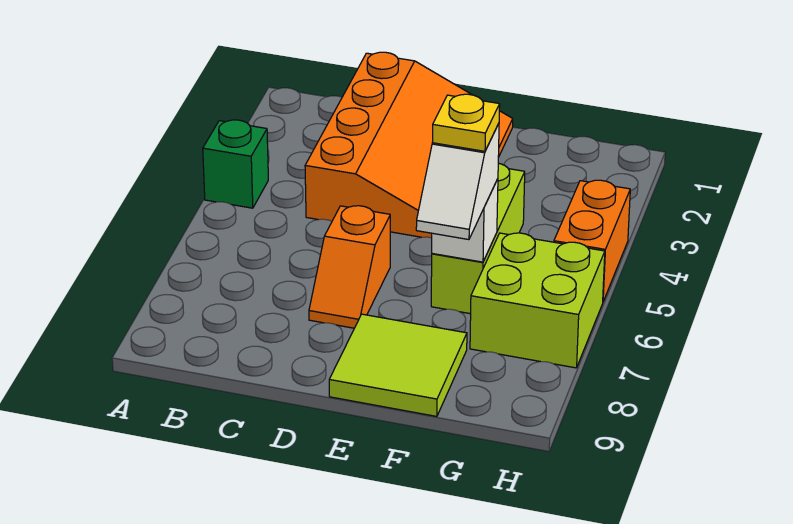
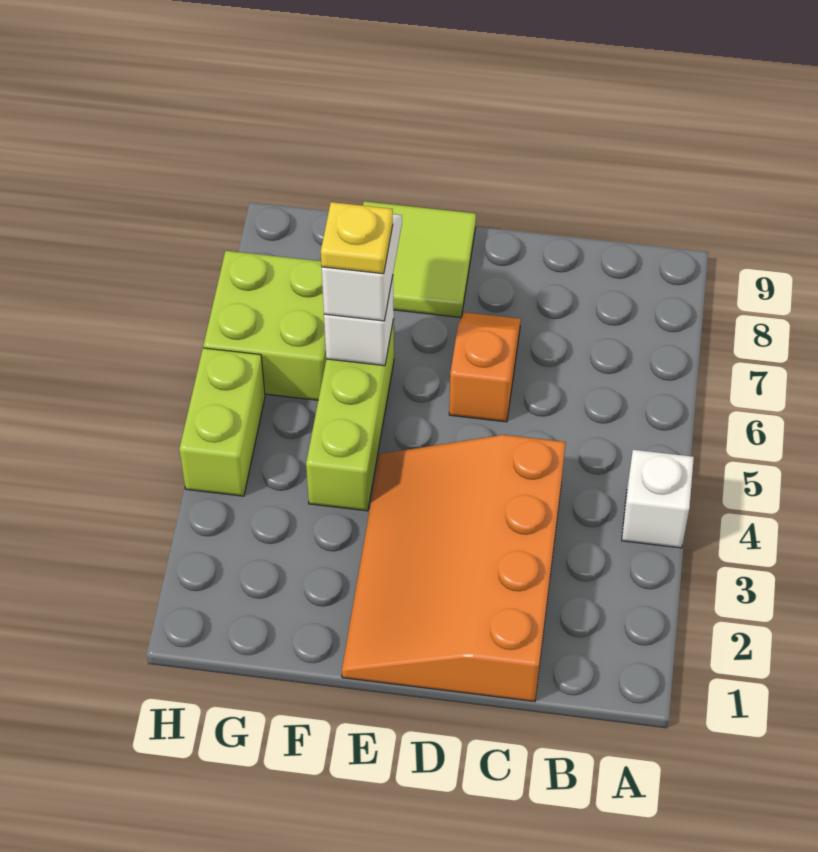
green brick A4 level 1 -> white brick A4 level 1
orange brick H4:H5 level 1 -> lime brick H4:H5 level 1

